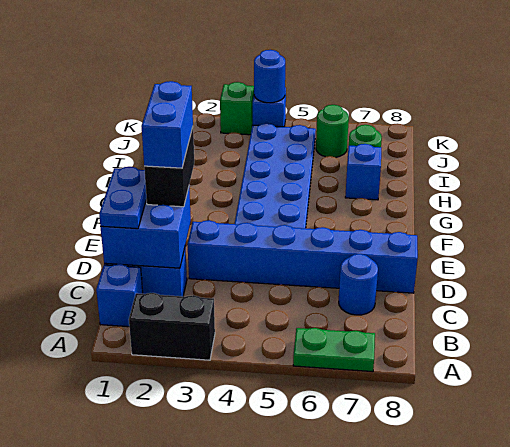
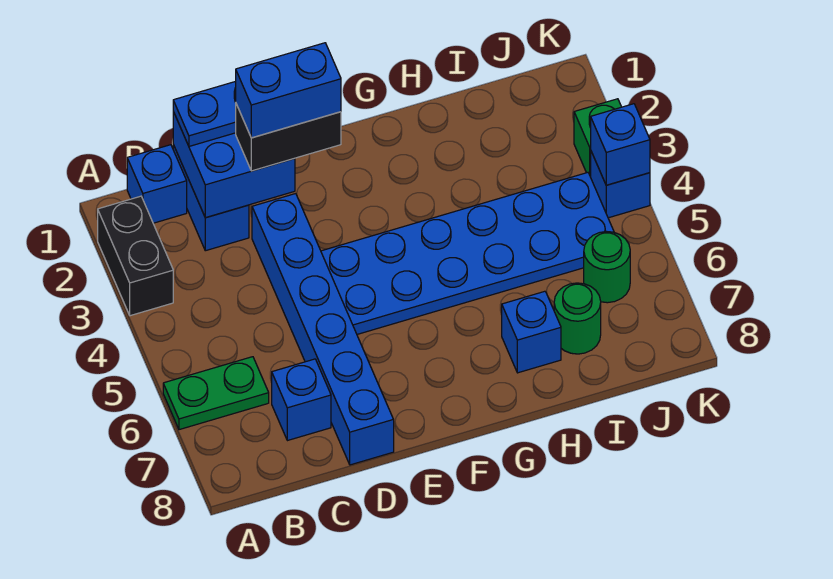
green plate A6:A7 level 1 -> green plate A6:B6 level 1
blue round brick C7 level 1 -> blue brick C7 level 1
blue round brick K4 level 2 -> blue brick K4 level 2

